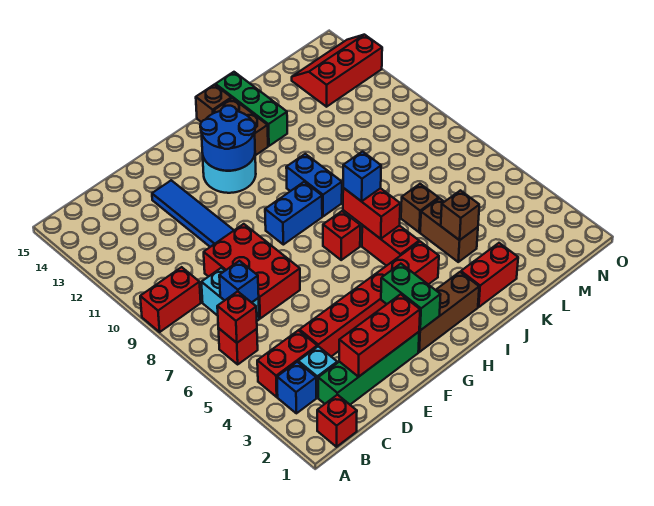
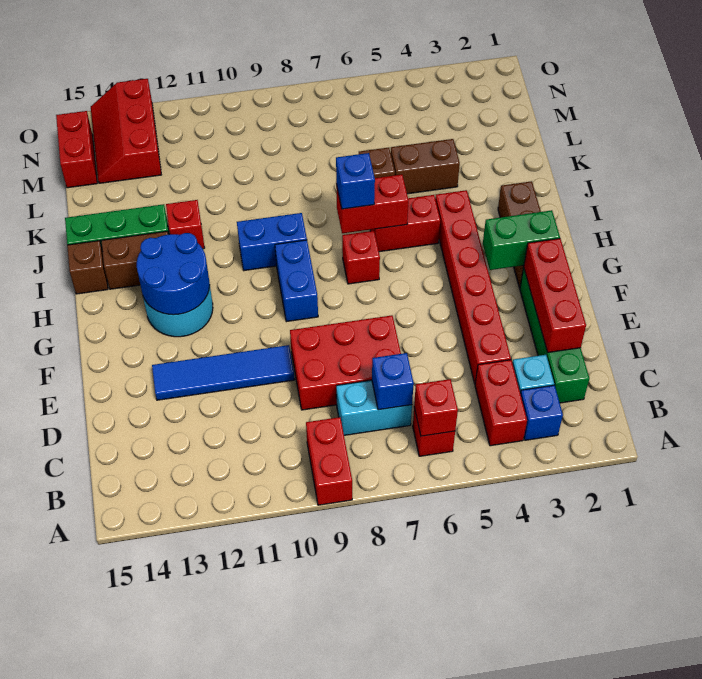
red brick B1 level 1 -> red brick J12 level 1
red brick J2:K2 level 1 -> red brick M15:N15 level 1
brown brick K4 level 2 -> none

